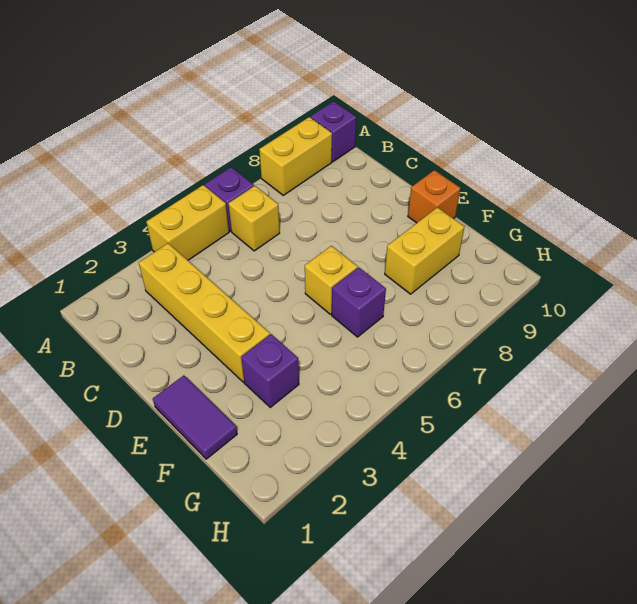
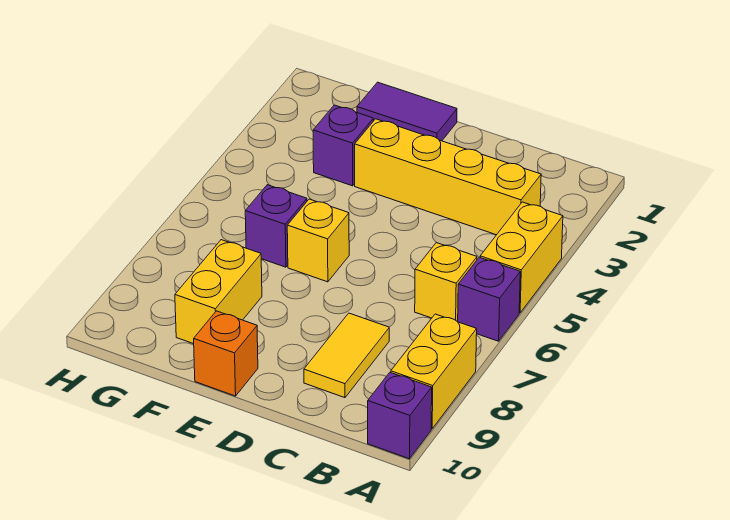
none -> yellow tile C8:C9 level 1

